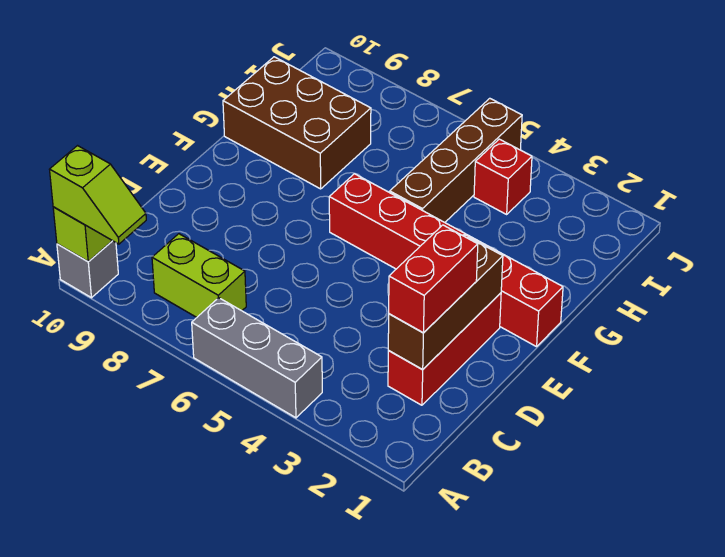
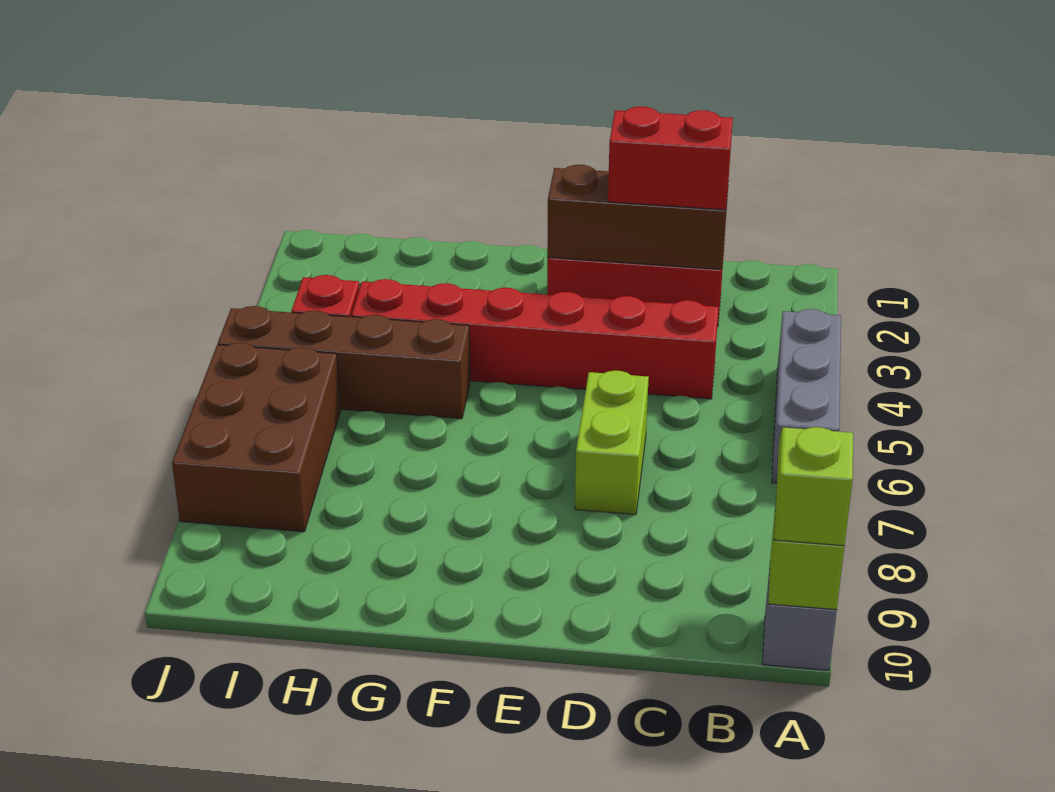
lime brick B7:B8 level 1 -> lime brick D6:D7 level 1
red brick F1:F6 level 1 -> red brick C4:H4 level 1
brown brick G8:H10 level 1 -> brown brick I6:J8 level 1

